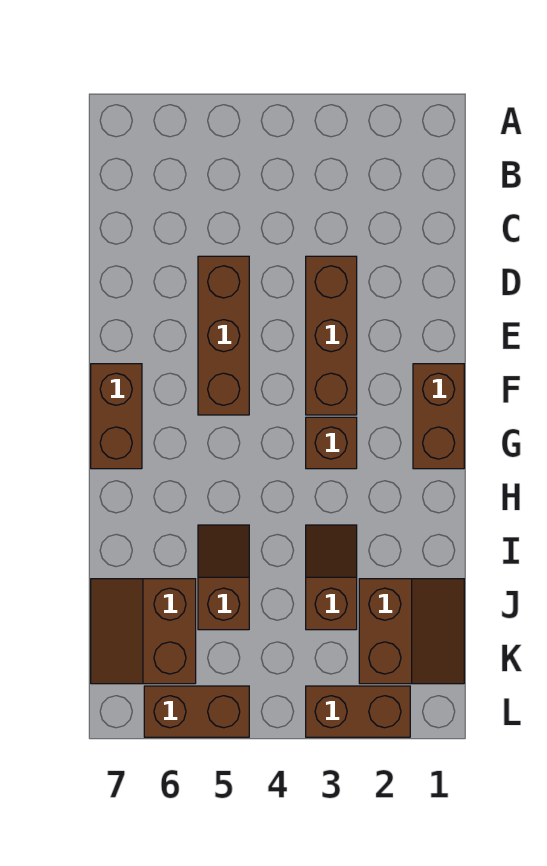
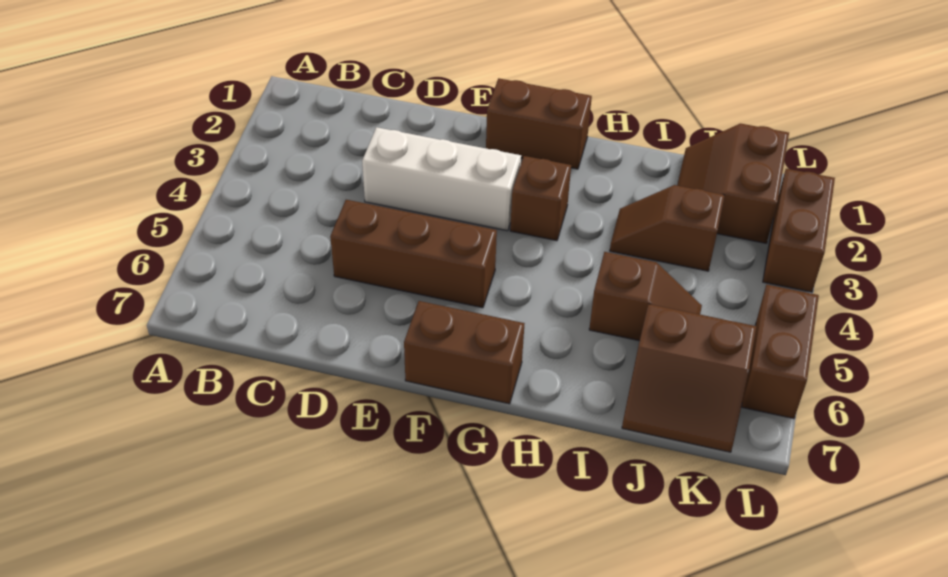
brown brick D3:F3 level 1 -> white brick D3:F3 level 1
brown slope I5:J5 level 1 top J -> brown slope I5:J5 level 1 top I
brown slope J1:K2 level 1 top 2 -> brown slope J1:K2 level 1 top K

